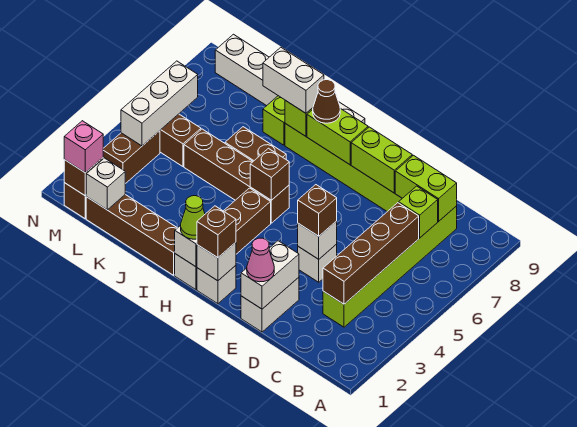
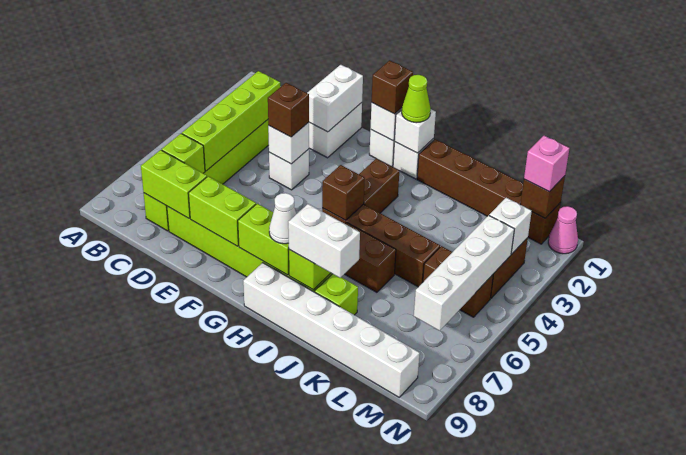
brown brick C3:C6 level 2 -> lime brick C3:C6 level 2
pink cone E1 level 3 -> pink cone N1 level 1
brown cone H8 level 3 -> white cone H8 level 3
white brick L1 level 2 -> white brick M3 level 2
white brick M4:M6 level 2 -> white brick M4:M7 level 2

